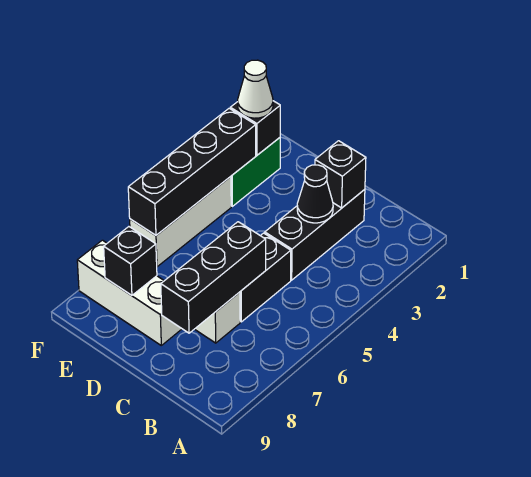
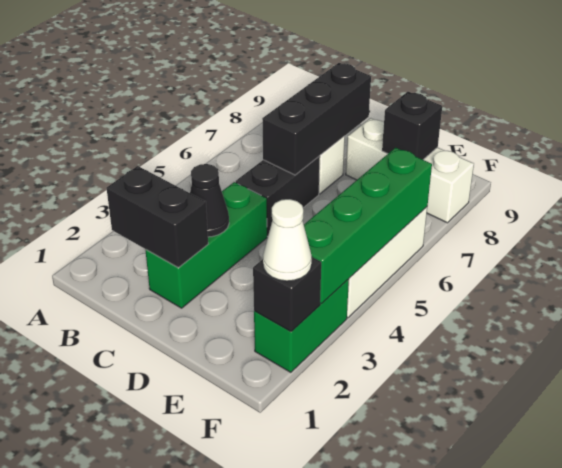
black brick C2:C4 level 1 -> green brick C2:C4 level 1
black brick C2 level 2 -> black brick B2:C2 level 2
black brick F3:F6 level 2 -> green brick F3:F6 level 2

